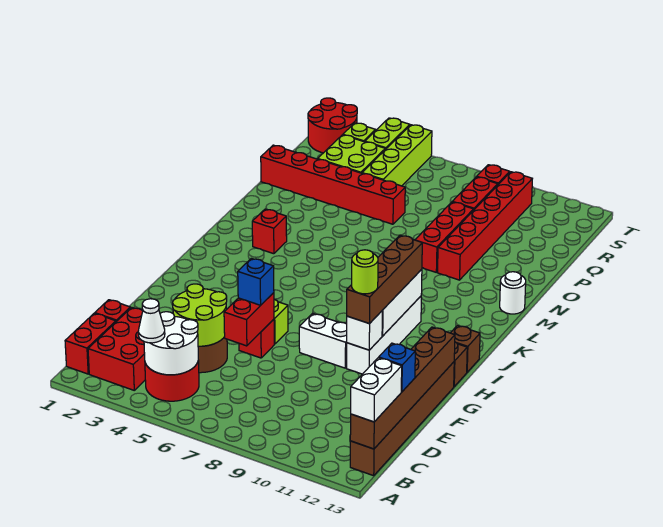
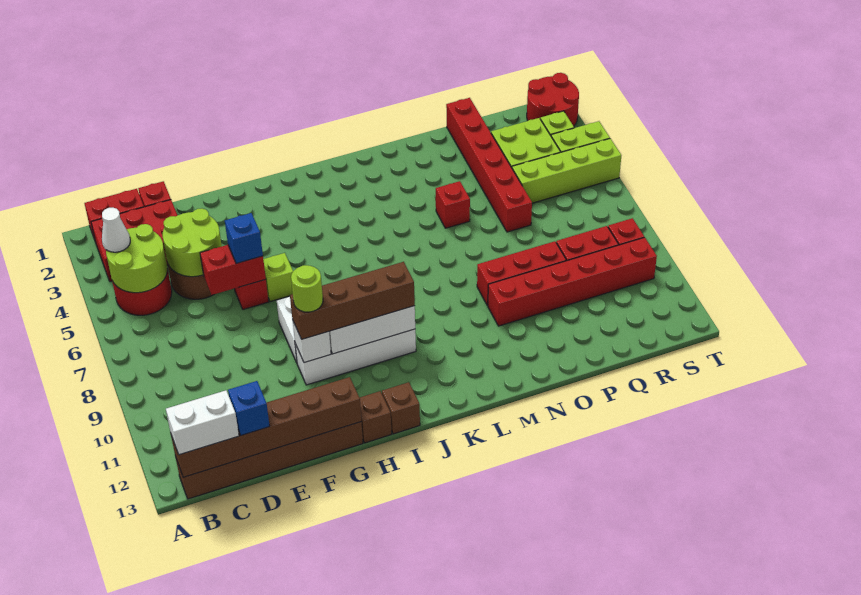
white round brick B4:C5 level 2 -> lime round brick B4:C5 level 2
red brick L3 level 1 -> red brick N5 level 1
white round brick M13 level 1 -> none

